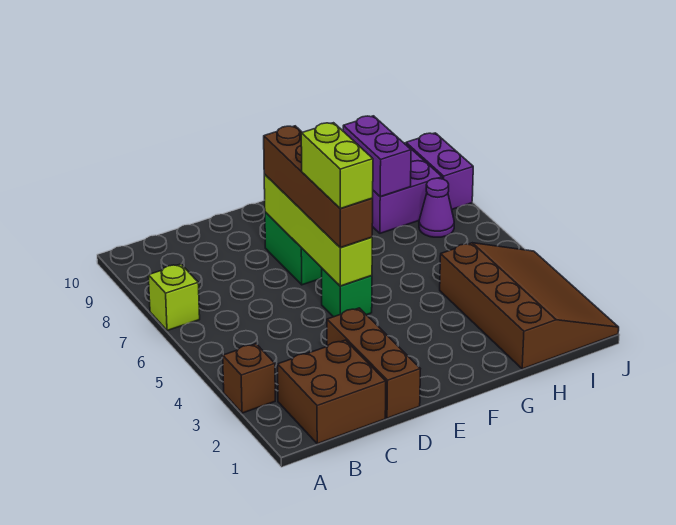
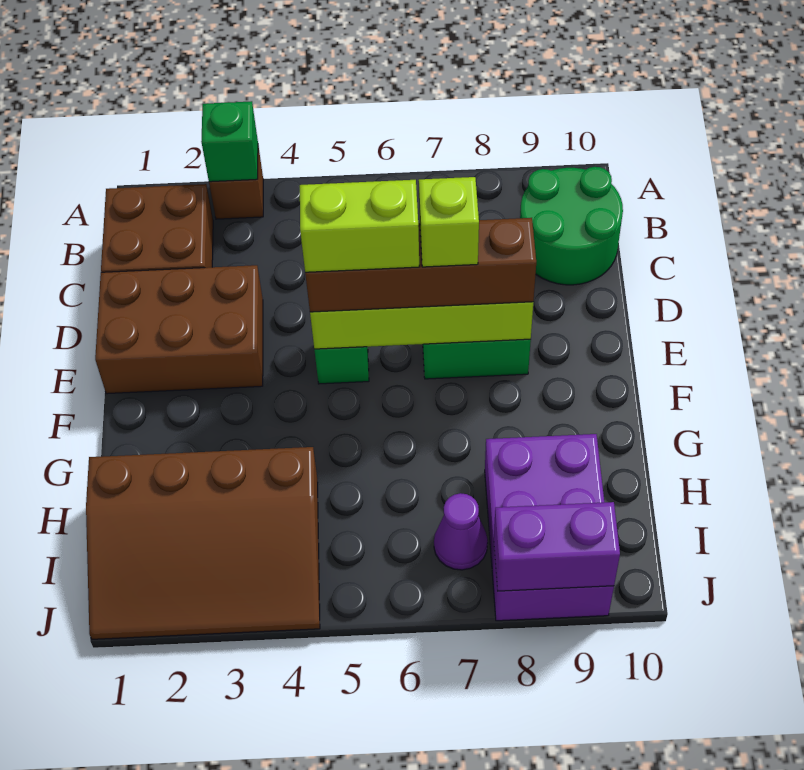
none -> green brick A3 level 2
lime brick A7 level 1 -> lime brick E7 level 4
none -> green round brick B9:C10 level 1
brown brick D1:D3 level 1 -> brown brick D1:E3 level 1
purple brick H8:H9 level 2 -> purple brick J8:J9 level 2

